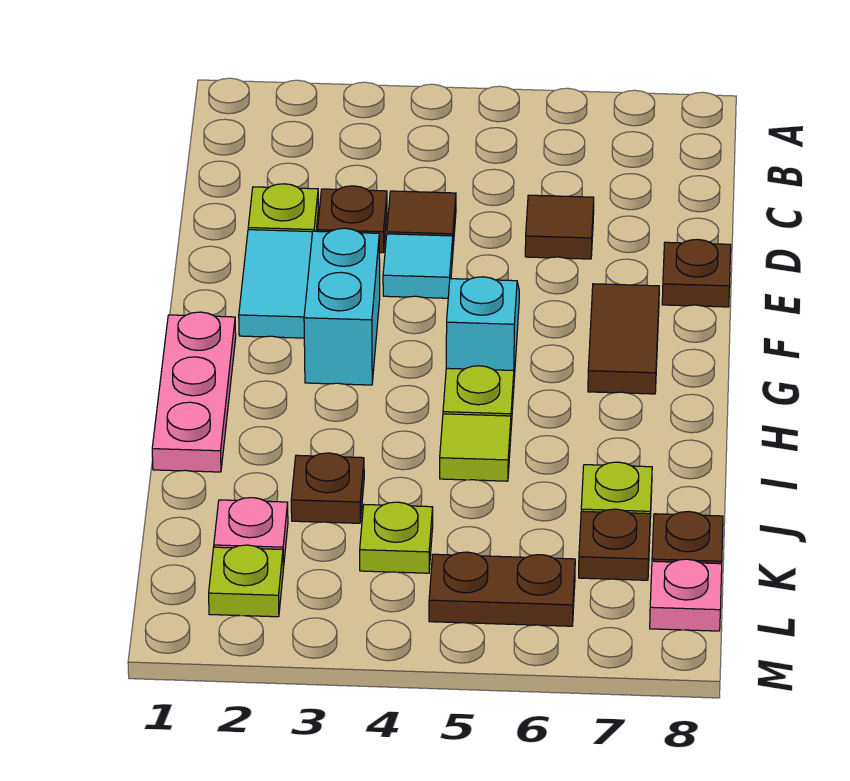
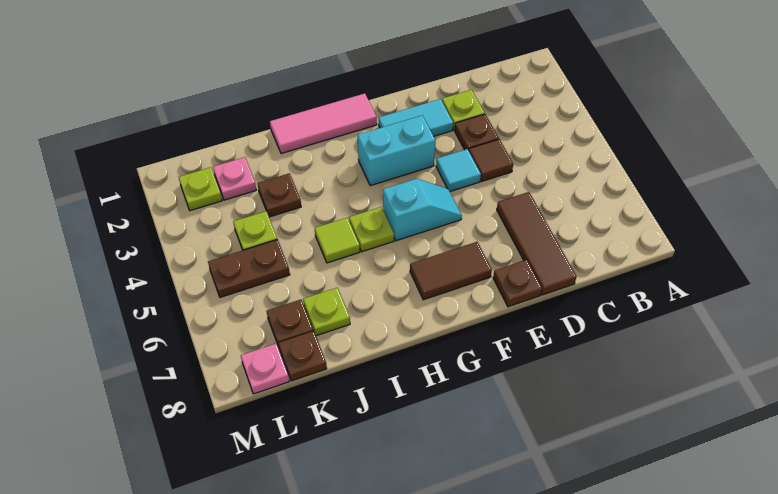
brown tile D6 level 1 -> brown tile D6:D8 level 1
pink plate G1:I1 level 1 -> pink tile G1:I1 level 1
brown plate L5:L6 level 1 -> brown plate K5:L5 level 1

